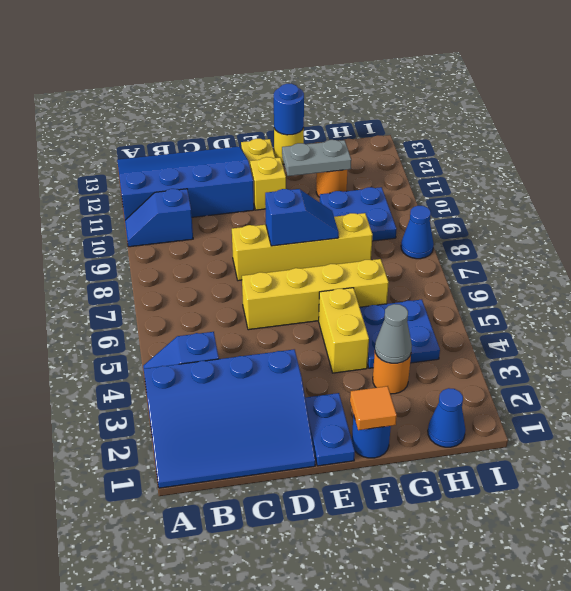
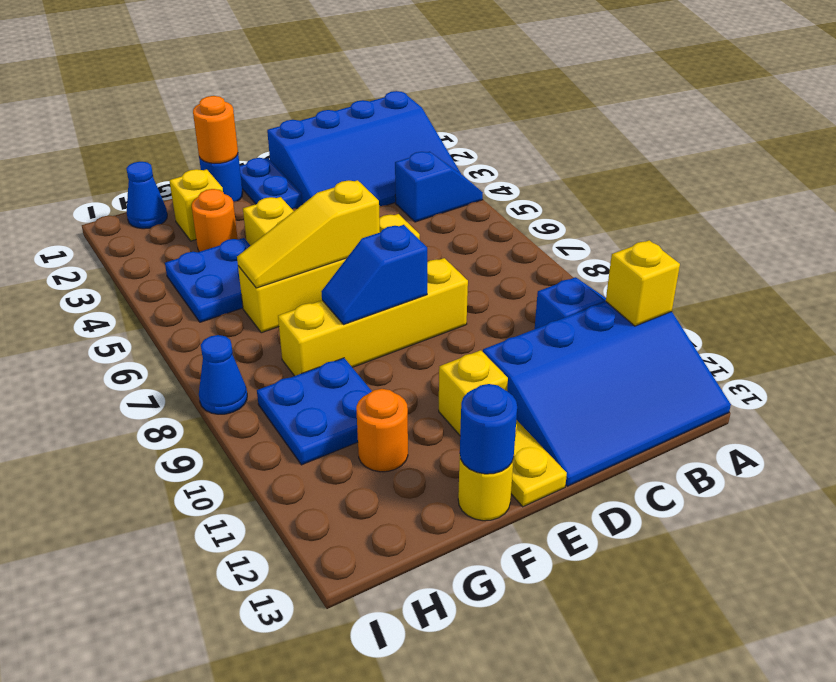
blue slope A1:D3 level 1 top 3 -> blue slope A1:D3 level 1 top 1
none -> yellow brick A11 level 2
none -> yellow slope E6:G6 level 2 top E
orange tile F1 level 2 -> orange round brick F1 level 2
grey plate F11:G11 level 2 -> none
none -> yellow brick G2 level 1
grey cone G3 level 2 -> none

